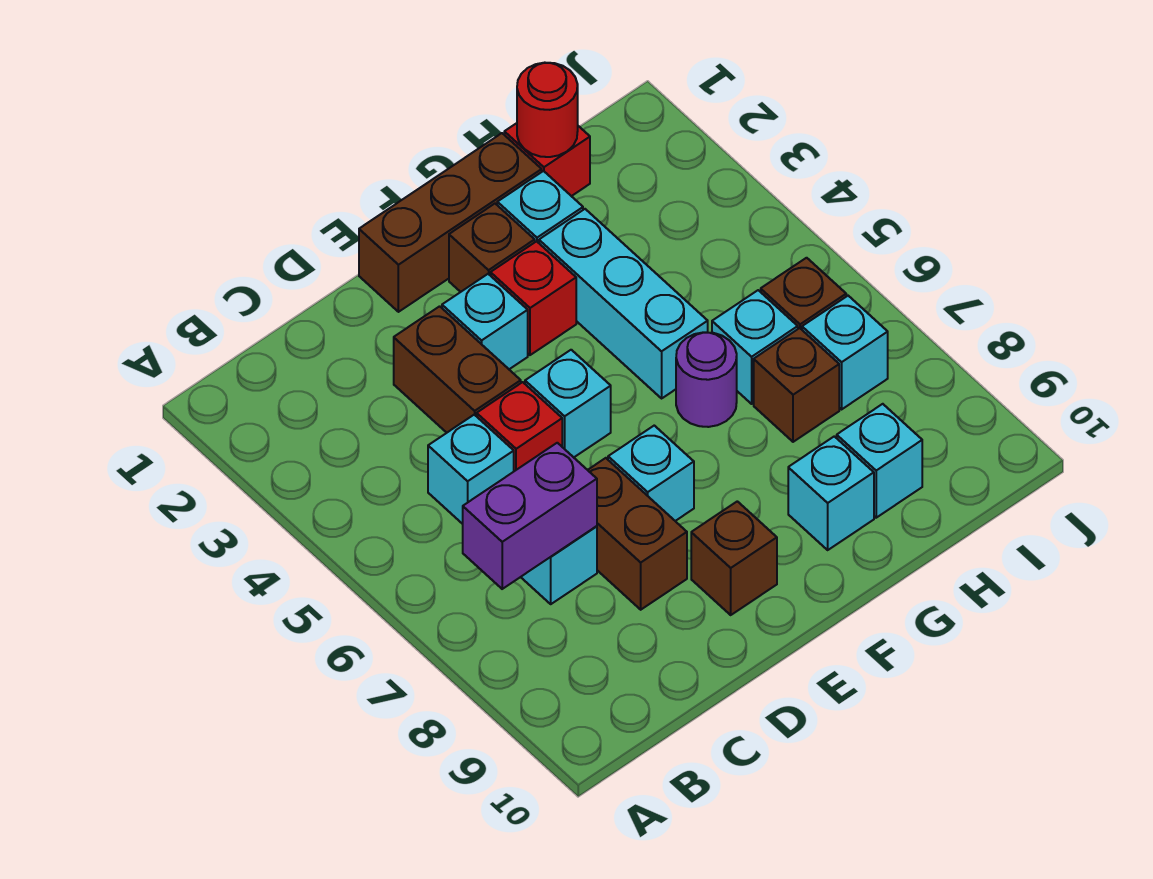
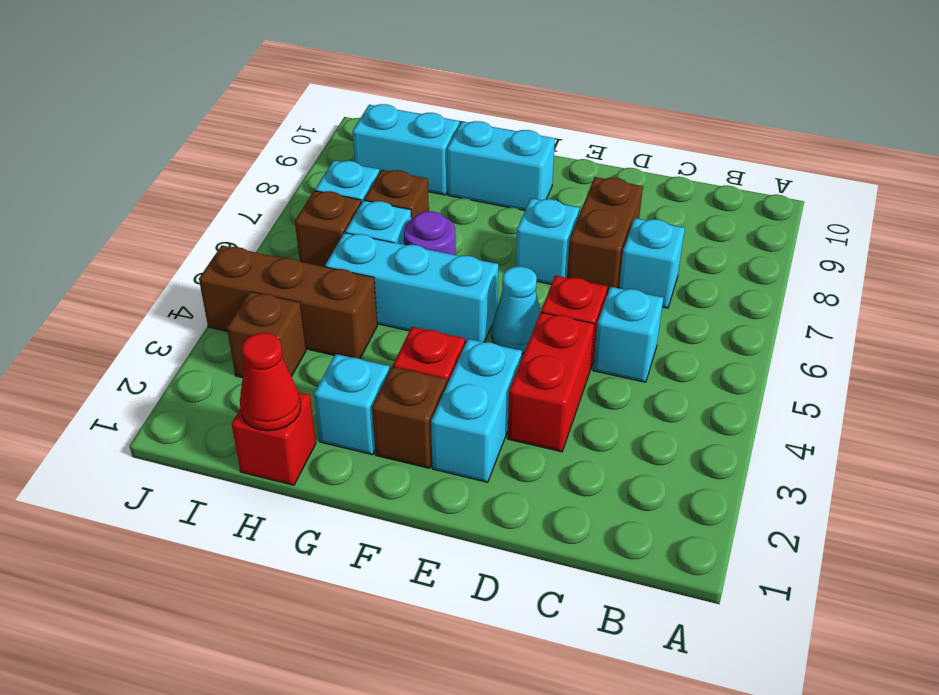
purple brick B7:C7 level 2 -> none
brown brick D3:D4 level 1 -> red brick D3:D4 level 1
brown brick E1:G1 level 1 -> brown brick H4:J4 level 1
cyan brick E3 level 1 -> cyan brick E2:E3 level 1
cyan brick E5 level 1 -> cyan cone E5 level 1
brown brick E9 level 1 -> brown brick I3 level 1
cyan brick G3:G5 level 1 -> cyan brick F5:H5 level 1
cyan brick G9 level 1 -> cyan brick F9:G9 level 1
red round brick H1 level 2 -> red cone H1 level 2
cyan brick H9 level 1 -> cyan brick H9:I9 level 1

